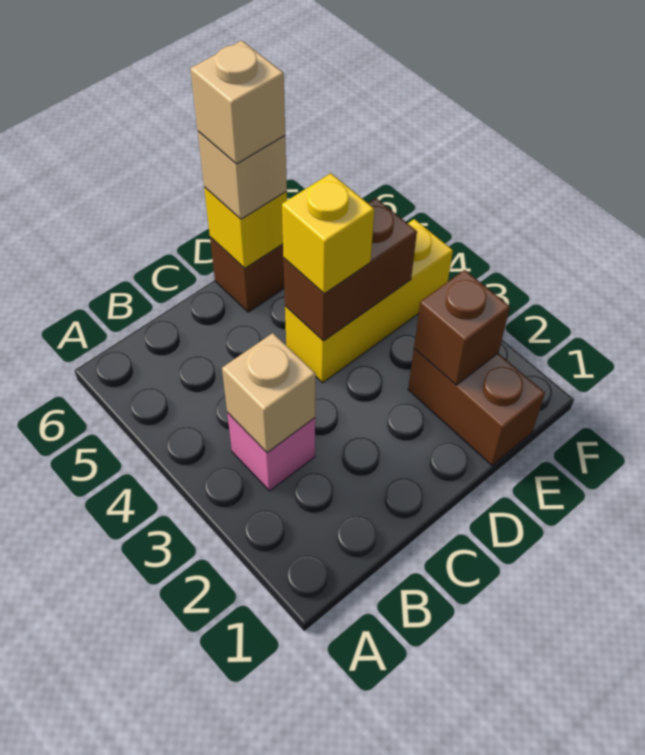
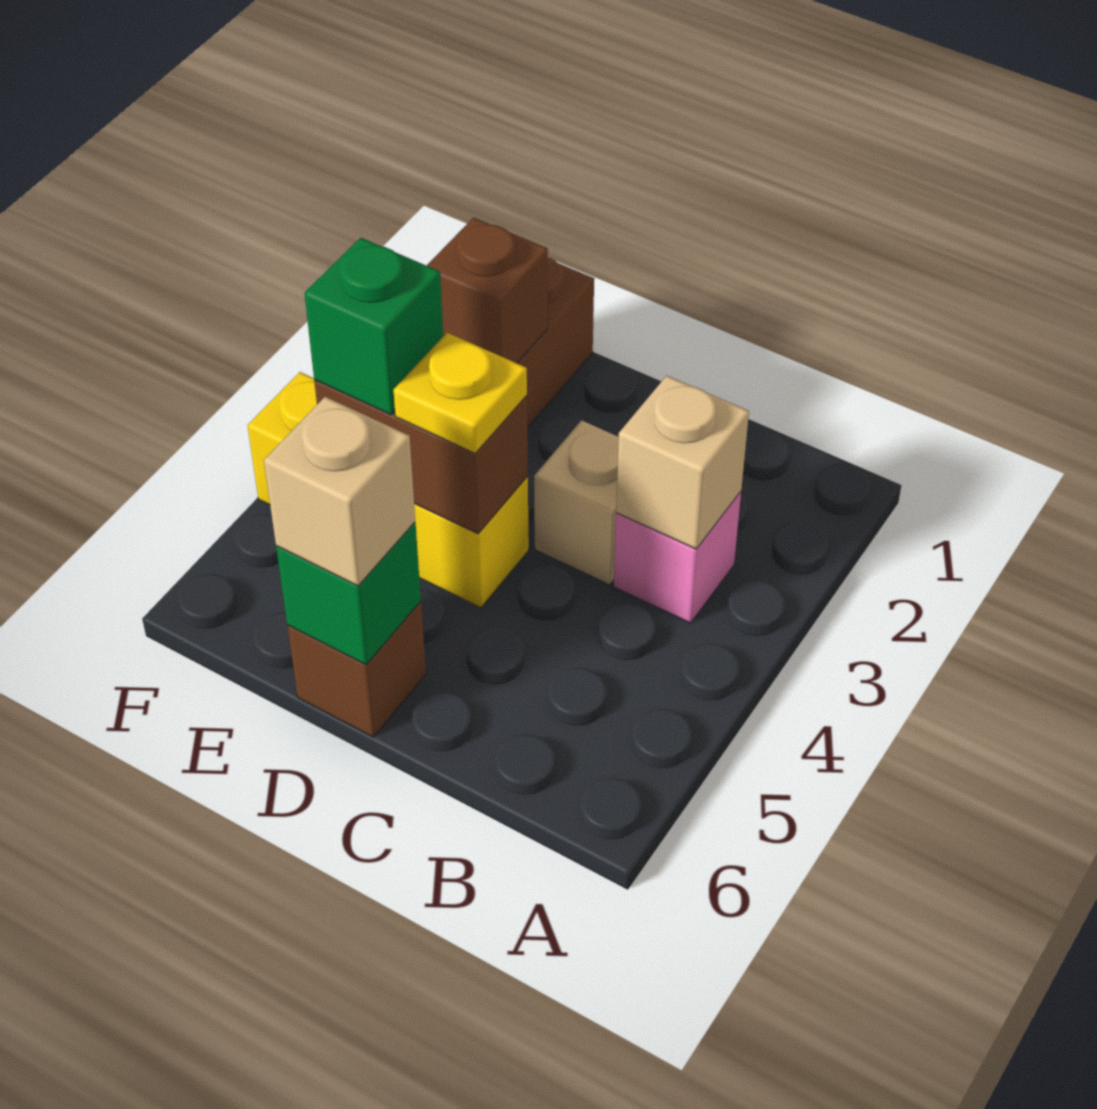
yellow brick D4 level 3 -> yellow plate D4 level 3
yellow brick D6 level 2 -> green brick D6 level 2
tan brick D6 level 4 -> tan brick C3 level 1
none -> green brick E4 level 3

